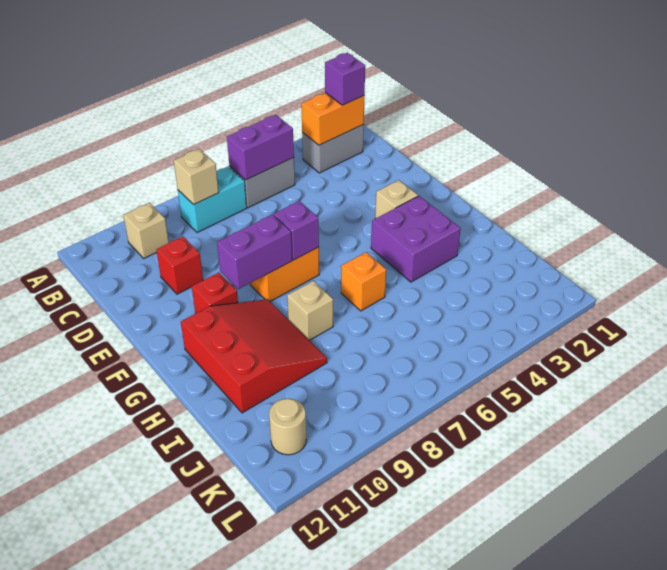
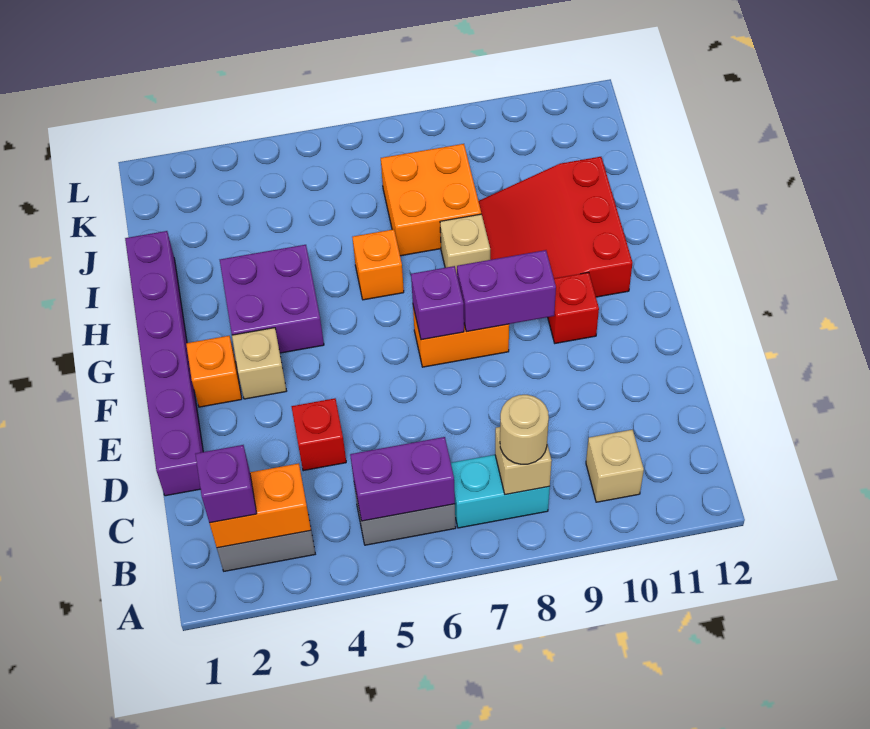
none -> purple brick D1:I1 level 1
red brick D10 level 1 -> red brick D4 level 1
none -> orange brick F2 level 1
none -> orange brick I7:J8 level 1
tan round brick K11 level 1 -> tan round brick B8 level 3

